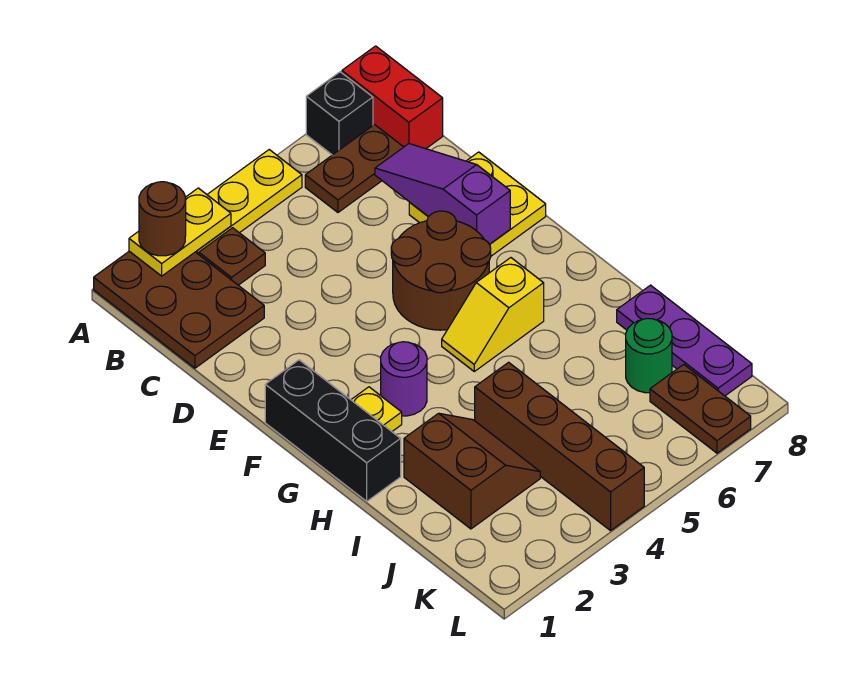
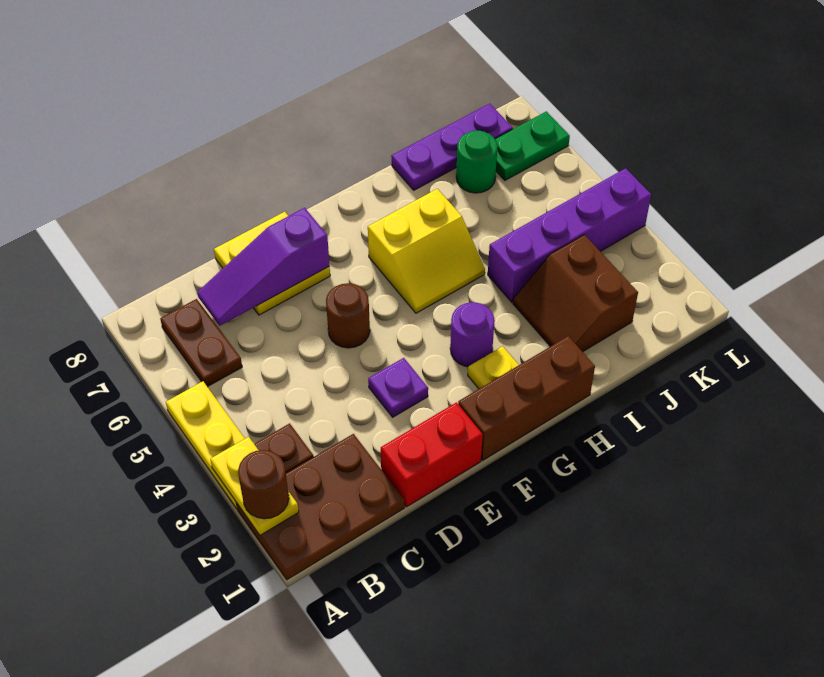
black brick A7 level 1 -> none
red brick A8:B8 level 1 -> red brick D1:E1 level 1
none -> purple plate E3 level 1
brown round brick E5:F6 level 1 -> brown round brick E5 level 1
black brick F1:H1 level 1 -> brown brick F1:H1 level 1
yellow slope G5:G6 level 1 top 6 -> yellow slope G5:H6 level 1 top 6
brown slope I2:J3 level 1 top 2 -> brown slope I2:J3 level 1 top J
brown brick I4:L4 level 1 -> purple brick I4:L4 level 1
brown plate K7:L7 level 1 -> green plate K7:L7 level 1

